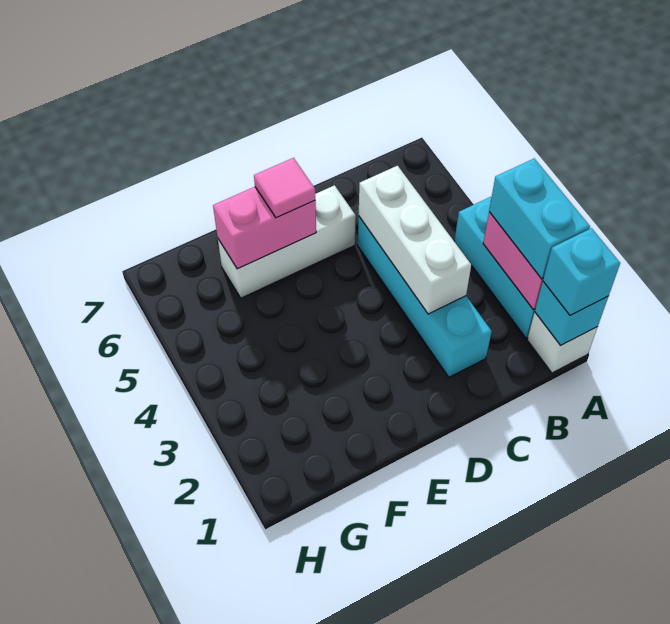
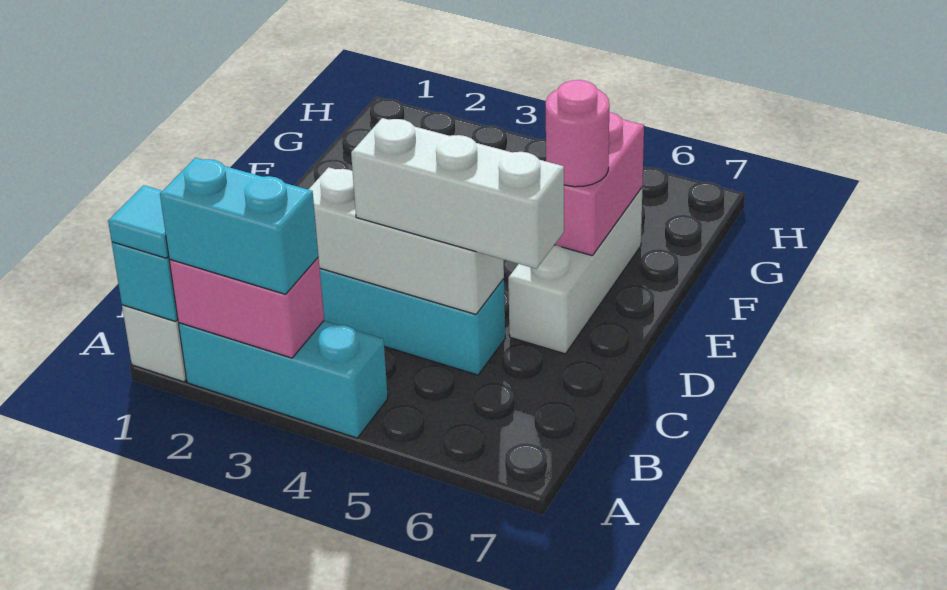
cyan brick A1 level 3 -> cyan tile A1 level 3
none -> white brick C4:C6 level 3
pink tile E6 level 3 -> pink round brick E6 level 3

